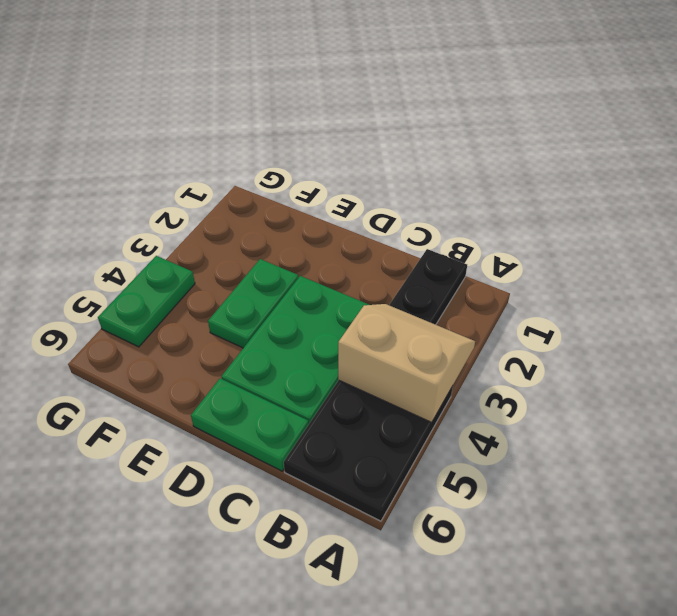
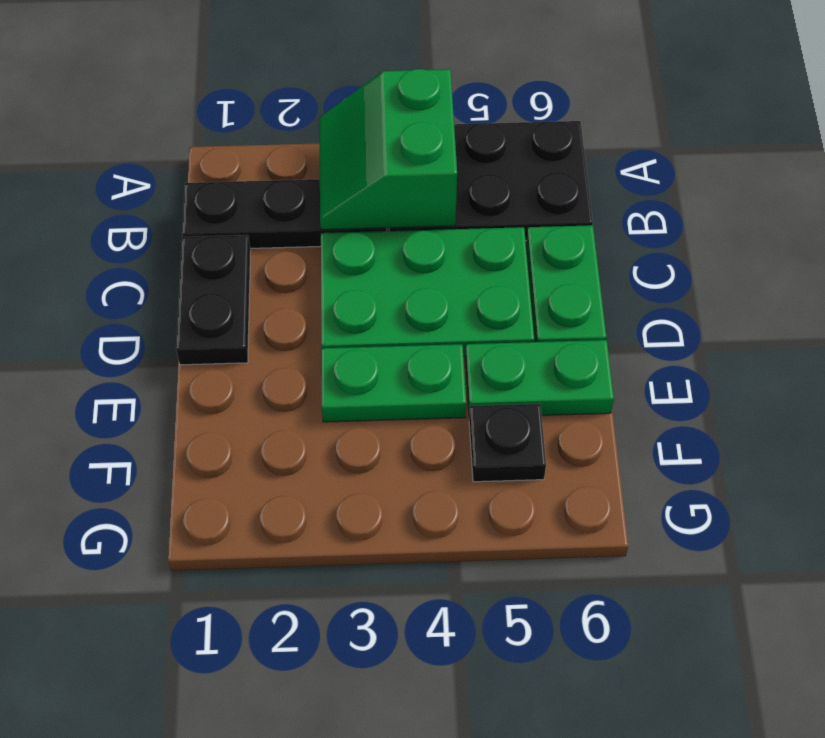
tan slope A3:B4 level 2 top 4 -> green slope A3:B4 level 2 top 4
none -> black plate C1:D1 level 1
none -> black plate F5 level 1
green plate G4:G5 level 1 -> green plate E5:E6 level 1

